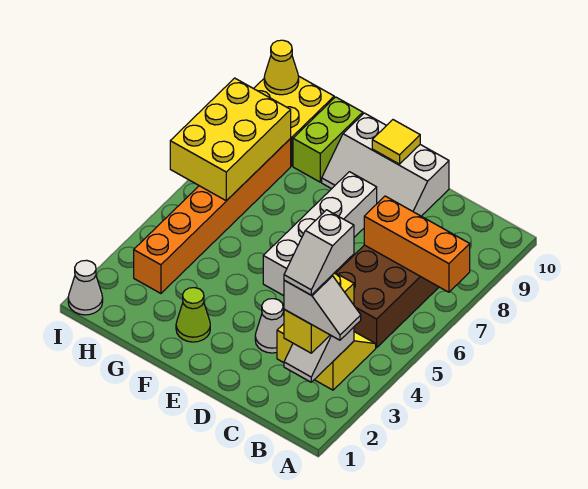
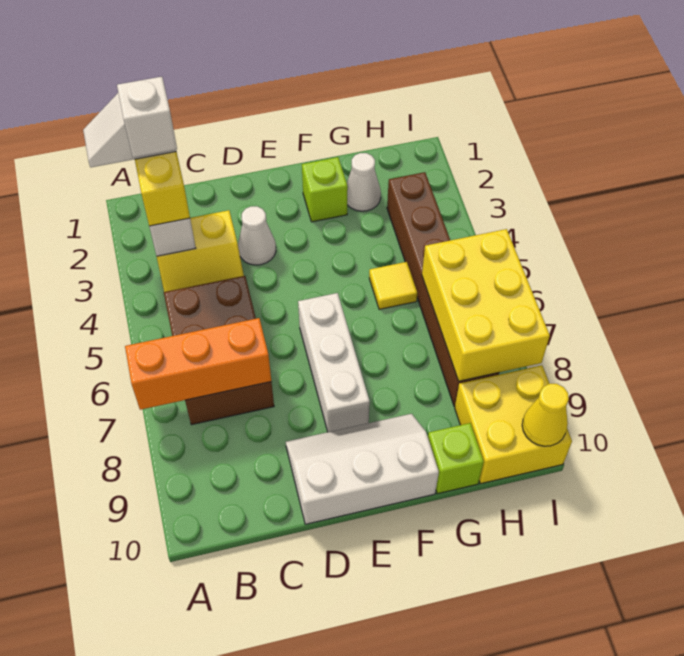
white brick E5:E8 level 1 -> white brick E6:E8 level 1
yellow tile E10 level 2 -> yellow tile G5 level 1
lime cone F2 level 1 -> lime brick F2 level 1
lime brick G9:G10 level 1 -> lime brick G10 level 1
orange brick H3:H8 level 1 -> brown brick H3:H8 level 1
white cone I1 level 1 -> white cone G2 level 1

